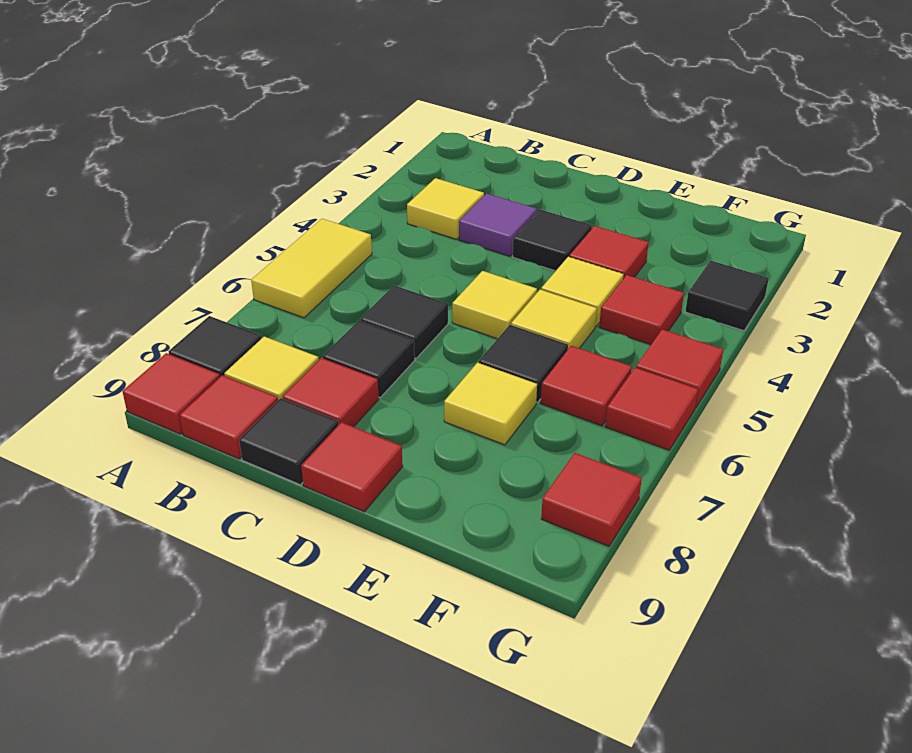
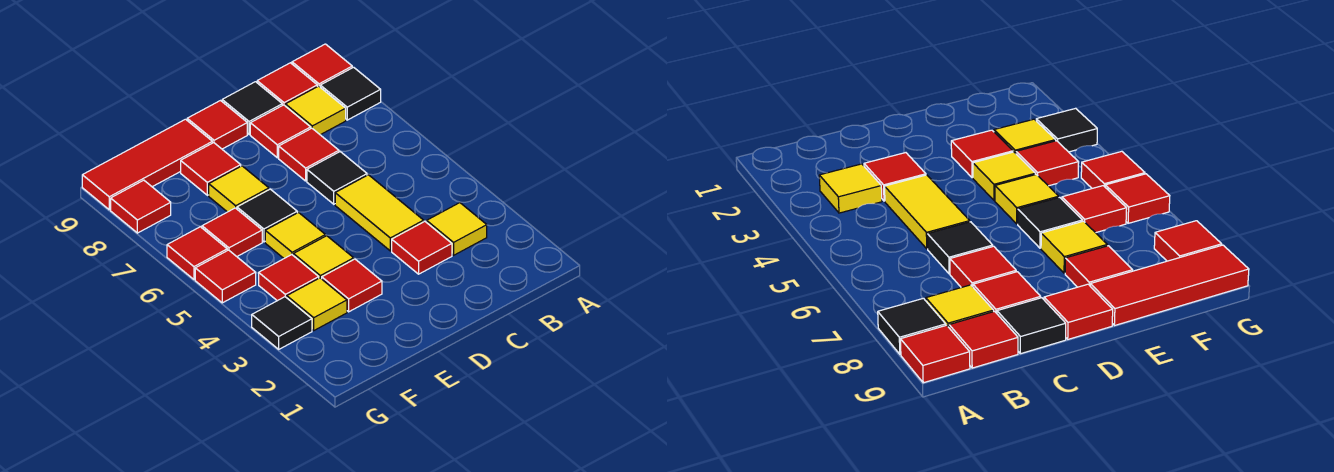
yellow tile A5:A6 level 1 -> yellow tile C4:C5 level 1
purple tile C3 level 1 -> red tile C3 level 1
black tile C7 level 1 -> red tile C7 level 1
black tile D3 level 1 -> none
yellow tile D5 level 1 -> yellow tile F3 level 1
none -> red tile E8 level 1
none -> red tile E9:G9 level 1

